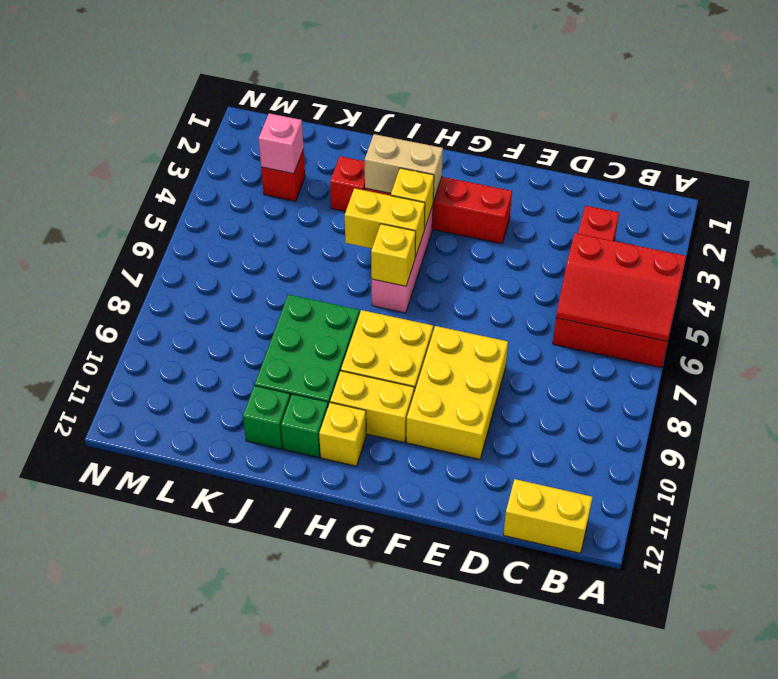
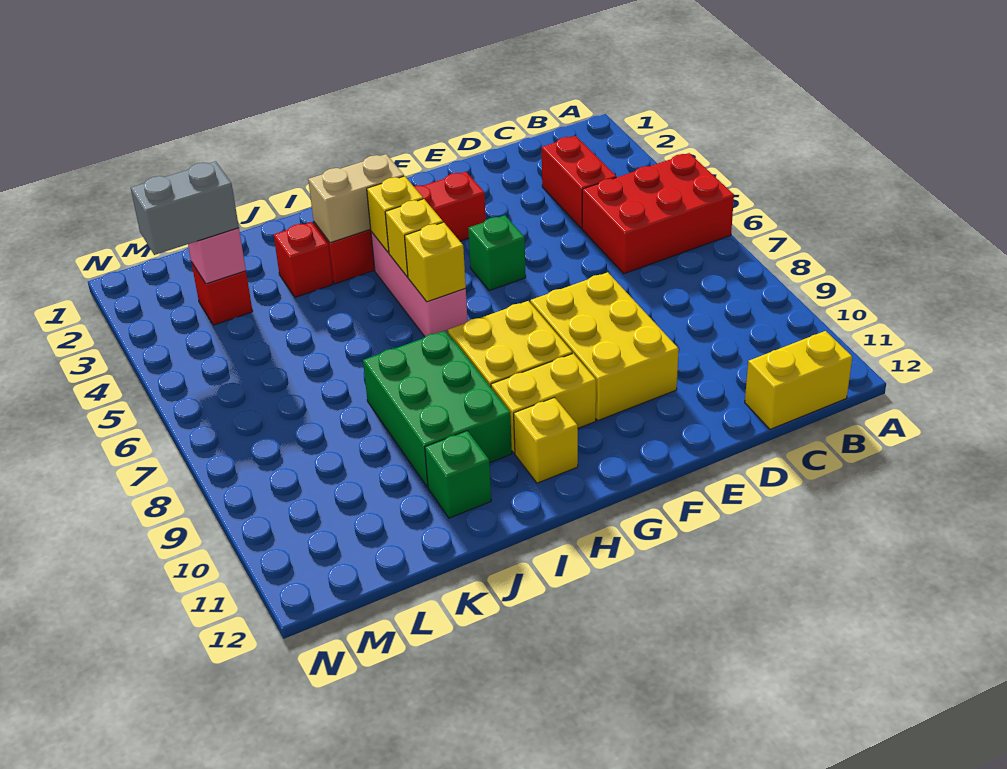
red slope A5:C6 level 2 top 5 -> none
yellow brick H5:I5 level 2 -> yellow brick H5 level 2
green brick I11 level 1 -> green brick F5 level 1
none -> grey brick L3:M3 level 3

